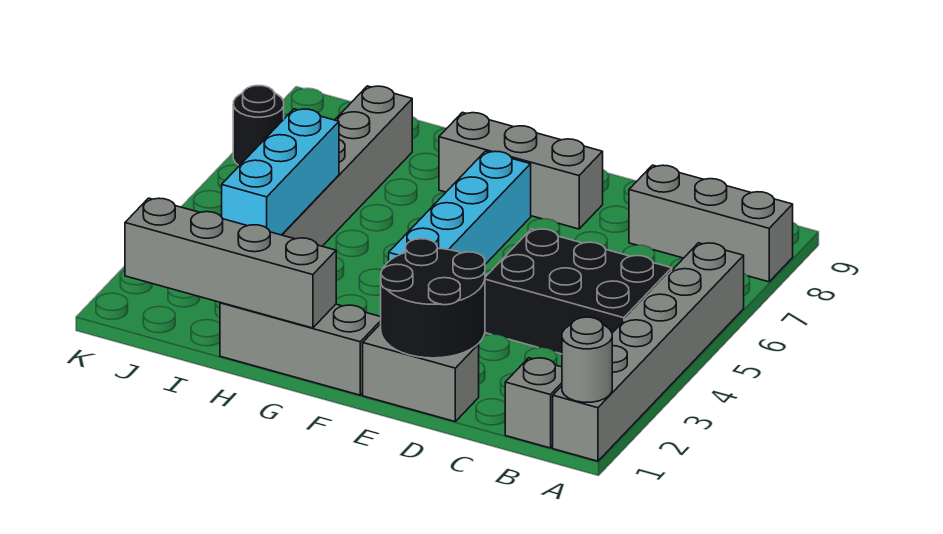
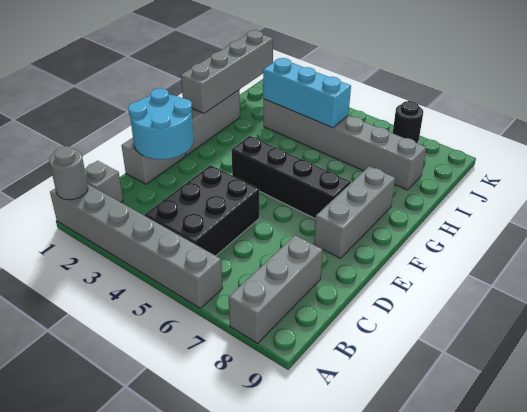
black round brick D1:E2 level 2 -> cyan round brick D1:E2 level 2
cyan brick F4:F7 level 1 -> black brick F4:F7 level 1

